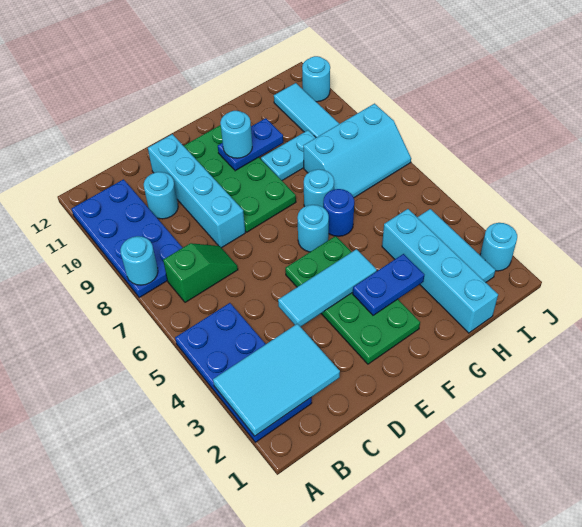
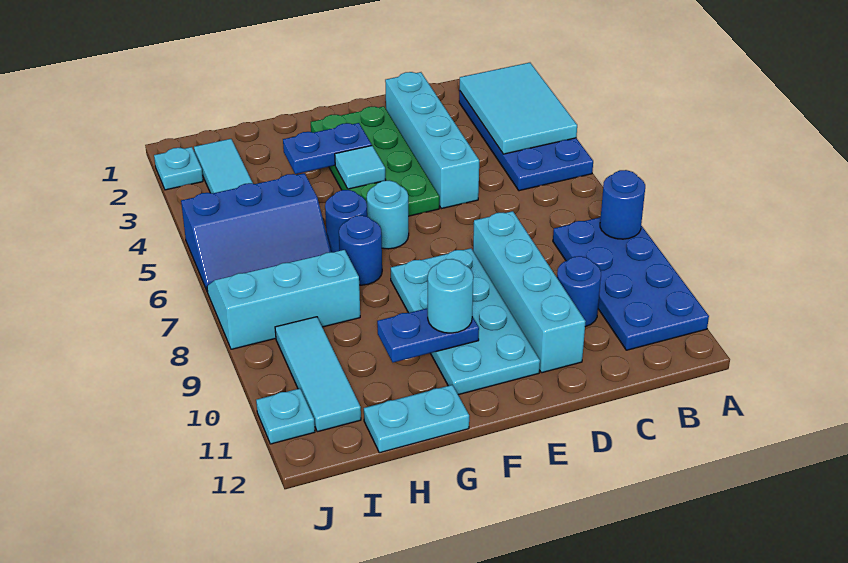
cyan tile A2:C3 level 2 -> cyan tile A2:B4 level 2
cyan round brick A8 level 2 -> blue round brick A8 level 2
green slope B7:C7 level 1 top B -> none
cyan round brick C10 level 1 -> blue round brick C10 level 1
cyan tile D4:F4 level 2 -> cyan tile F4 level 2
green plate E8:F11 level 1 -> cyan plate E8:F11 level 1
cyan round brick G7 level 1 -> blue round brick G7 level 1
cyan plate G9:H9 level 1 -> cyan plate G12:H12 level 1
cyan brick H1:H4 level 1 -> cyan brick D2:D5 level 1
none -> blue slope H5:J6 level 1 top 5
cyan round brick J2 level 1 -> cyan plate J2 level 1
cyan round brick J11 level 1 -> cyan plate J11 level 1

